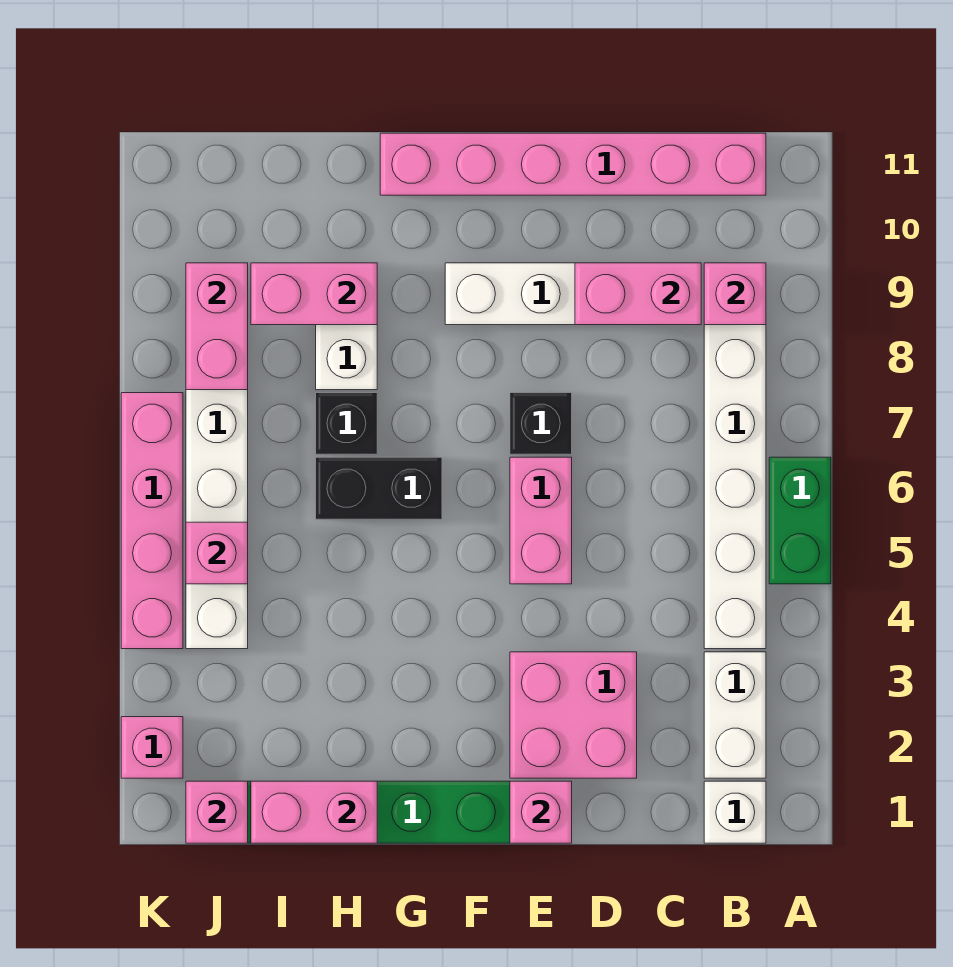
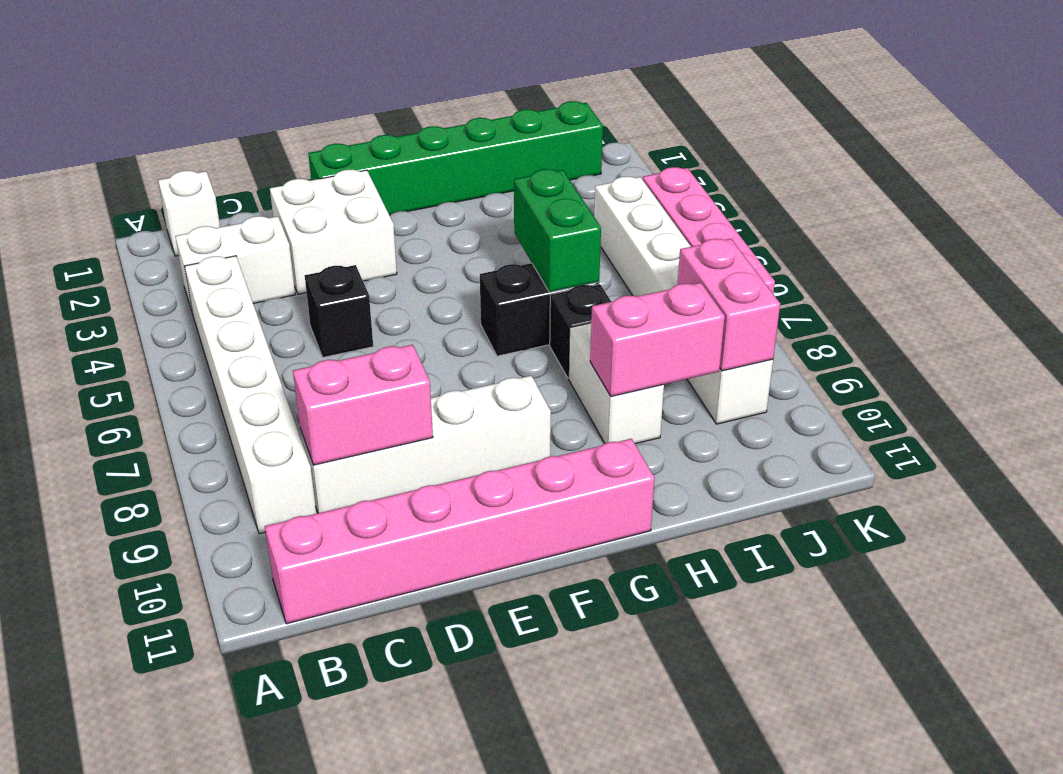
green brick A5:A6 level 1 -> green brick H5:H6 level 2
white brick B2:B3 level 1 -> white brick B3:C3 level 1
pink brick B9 level 2 -> none
pink brick D2:E3 level 1 -> white brick D2:E3 level 1
pink brick E1 level 2 -> none
pink brick E5:E6 level 1 -> none
black brick E7 level 1 -> black brick D5 level 1
pink brick H1:I1 level 2 -> none
pink brick J1 level 2 -> none
pink brick J5 level 2 -> none
pink brick K2 level 1 -> none

